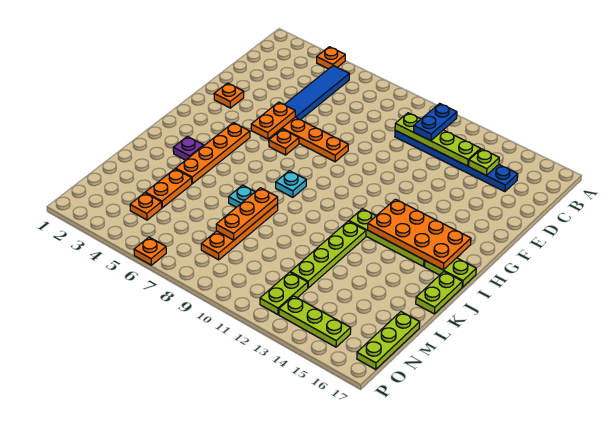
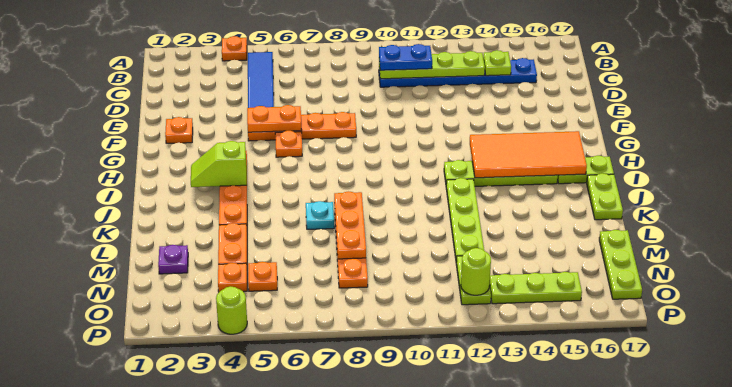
blue plate B11:C11 level 3 -> blue plate C10:C11 level 3
orange plate F5:G5 level 2 -> orange plate F5:F6 level 2
orange plate H13:I16 level 2 -> orange tile H13:I16 level 2
none -> lime slope I3:I4 level 2 top 4
cyan plate I8 level 1 -> none
purple plate J3 level 1 -> purple plate M2 level 1
none -> lime round brick O12 level 2
none -> lime round brick P4 level 1
orange plate P6 level 1 -> orange plate N5 level 1

